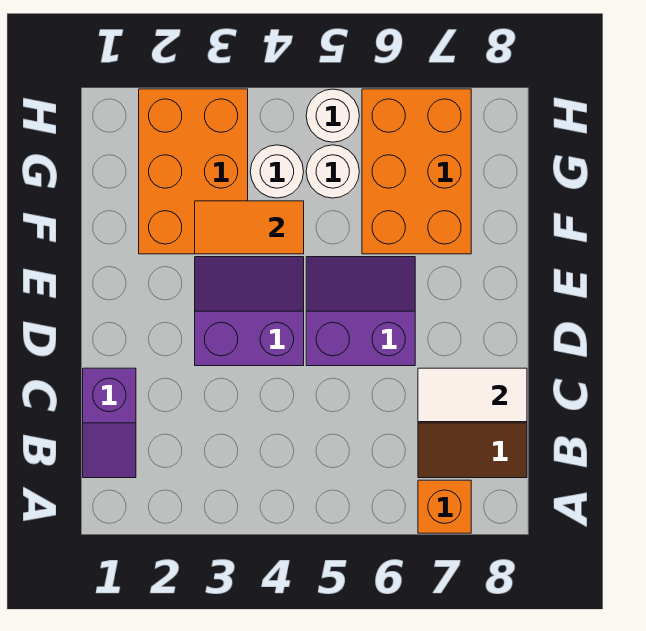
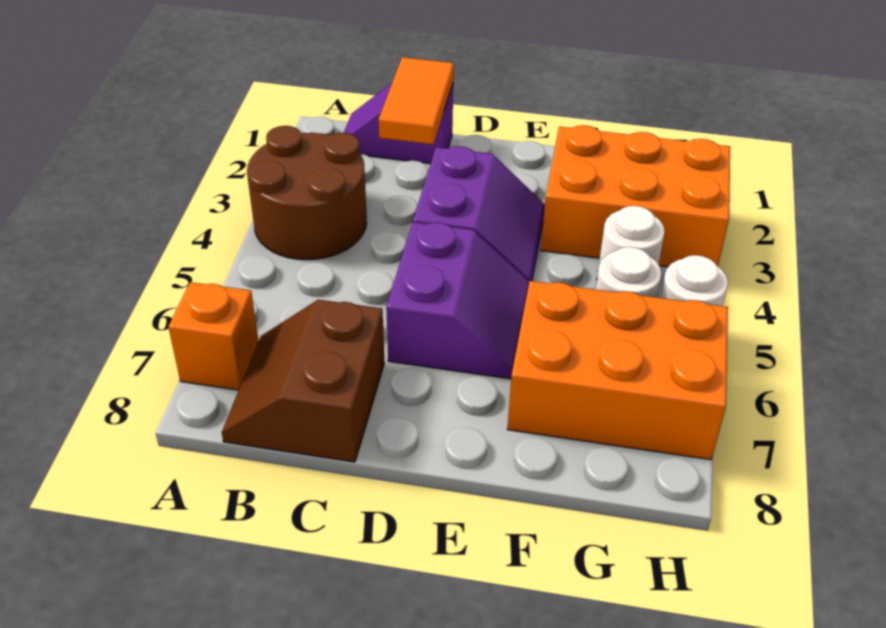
none -> brown round brick A3:B4 level 1
white tile C7:C8 level 2 -> none
orange tile F3:F4 level 2 -> orange tile C1:C2 level 2

